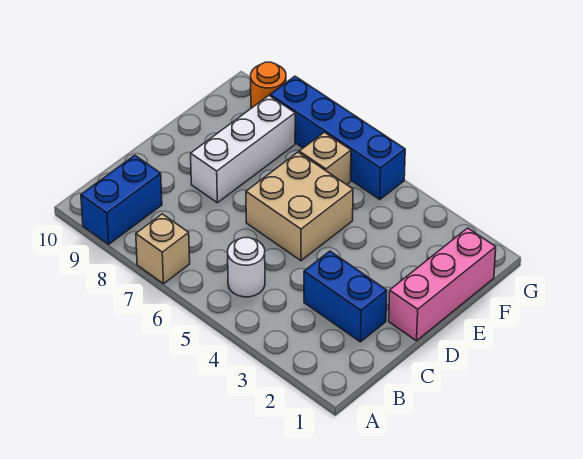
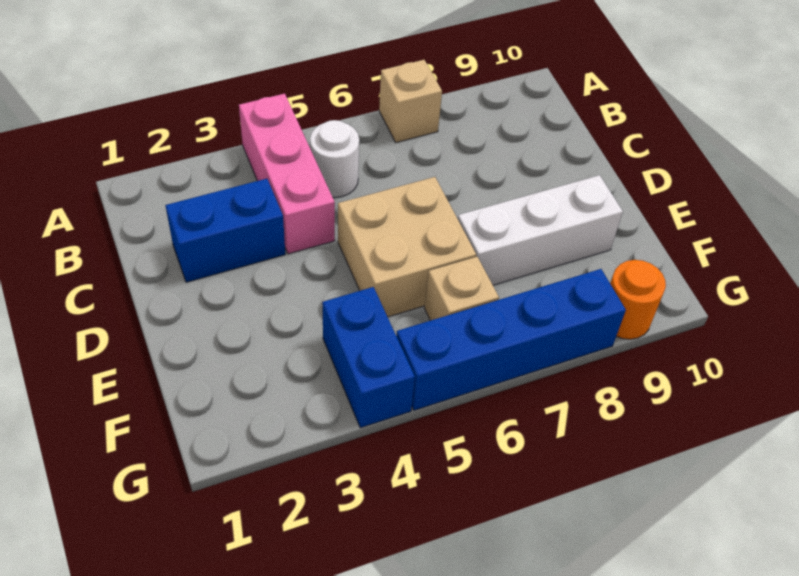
blue brick A9:B9 level 1 -> blue brick F4:G4 level 1
pink brick D1:F1 level 1 -> pink brick A4:C4 level 1
white brick D8:F8 level 1 -> white brick E7:E9 level 1

